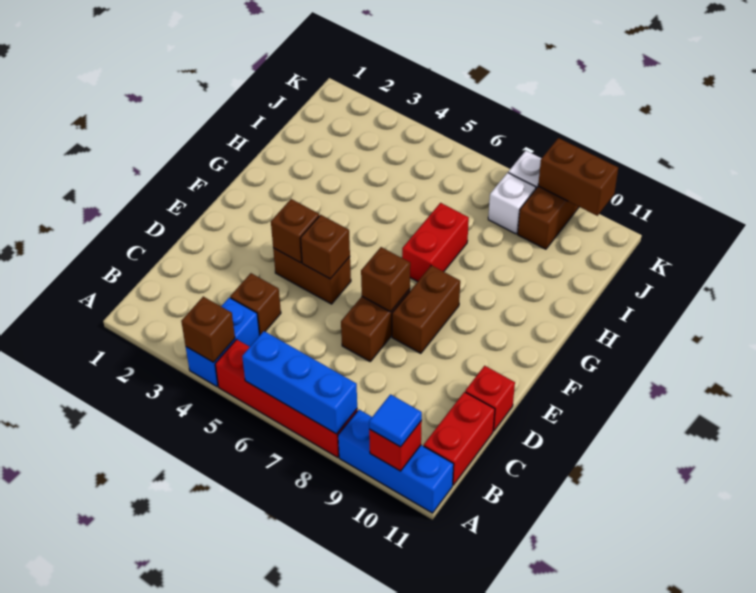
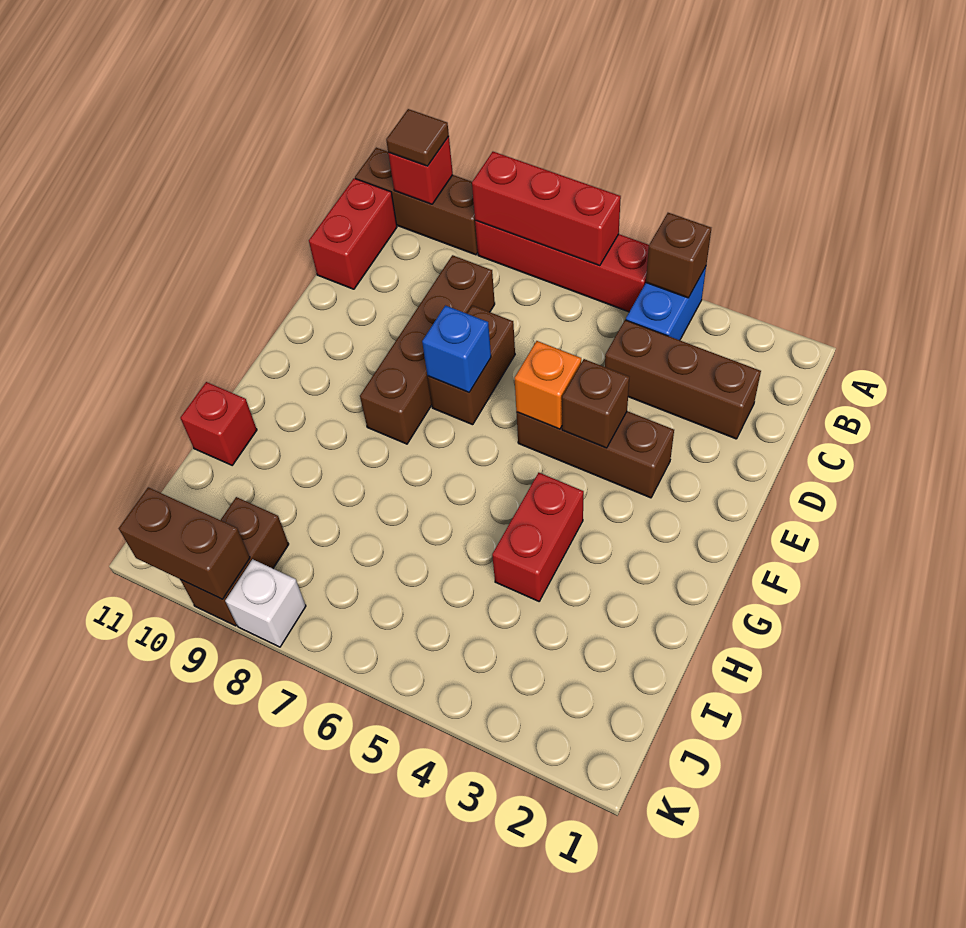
blue brick A6:A8 level 2 -> red brick A6:A8 level 2
blue brick A9:A11 level 1 -> brown brick A9:A11 level 1
blue tile A10 level 3 -> brown tile A10 level 3
brown brick C4 level 1 -> brown brick C2:C4 level 1
red brick D11 level 1 -> red brick H11 level 1
brown brick E4:E5 level 1 -> brown brick E3:E5 level 1
brown brick E5 level 2 -> orange brick E5 level 2
brown brick E7 level 2 -> blue brick E7 level 2
brown brick E8:F8 level 1 -> brown brick C8:F8 level 1
red brick G7:H7 level 1 -> red brick G4:H4 level 1
white brick J8 level 1 -> none

